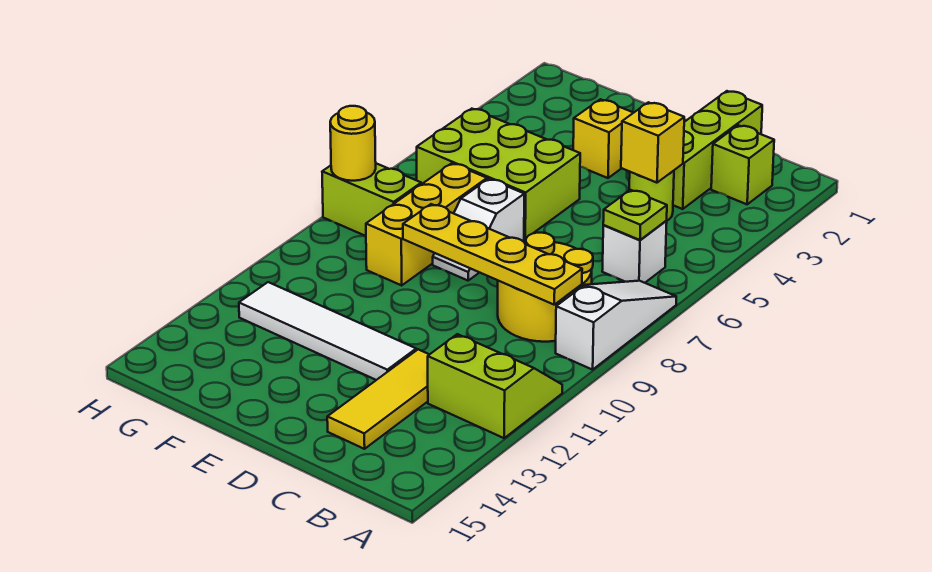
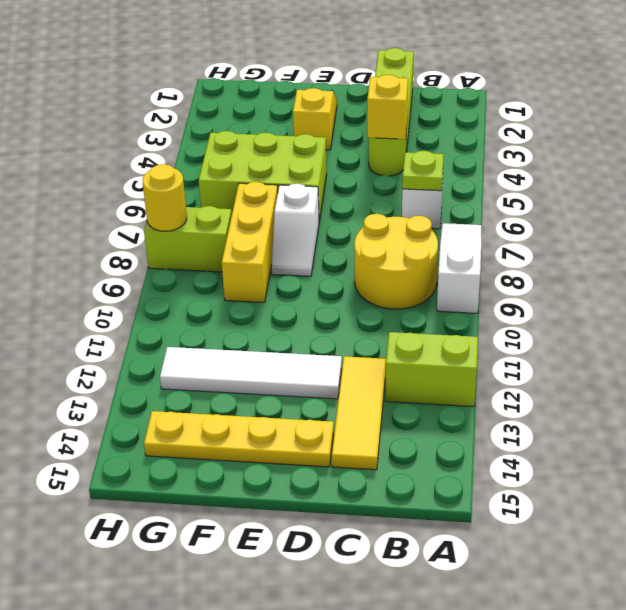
lime brick B2 level 1 -> none
yellow plate B9:E9 level 2 -> yellow plate D14:G14 level 1

